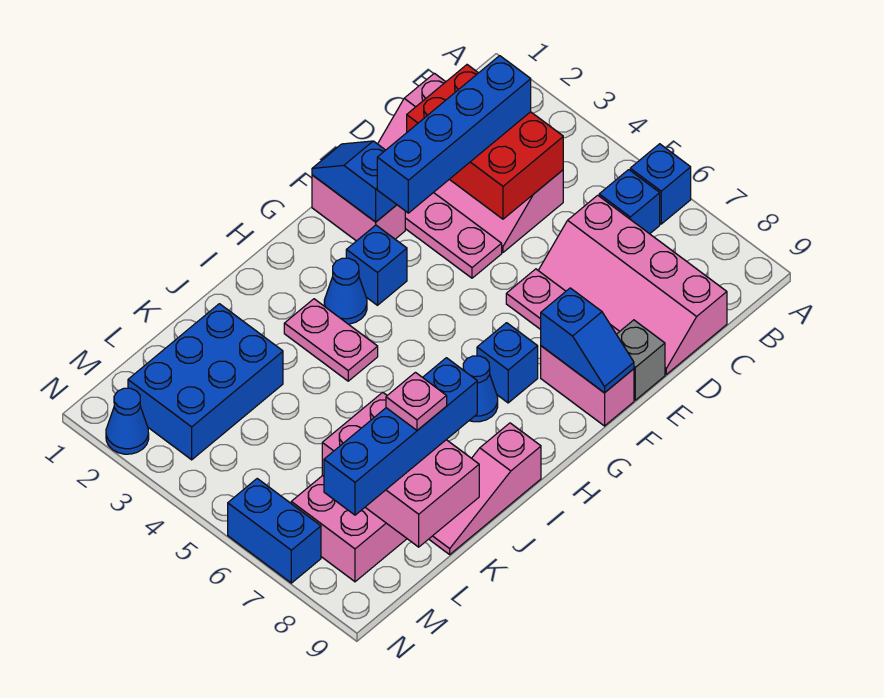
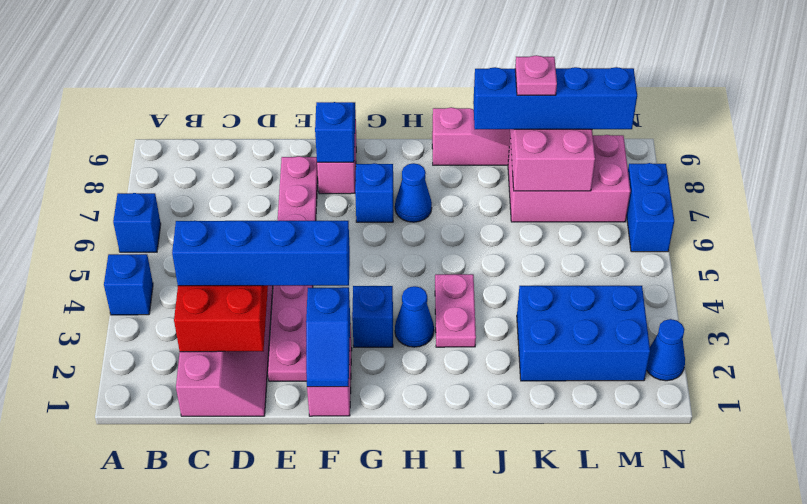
blue brick B6 level 1 -> blue brick A4 level 1
pink slope C6:D9 level 1 top C -> none
grey brick E9 level 1 -> none

